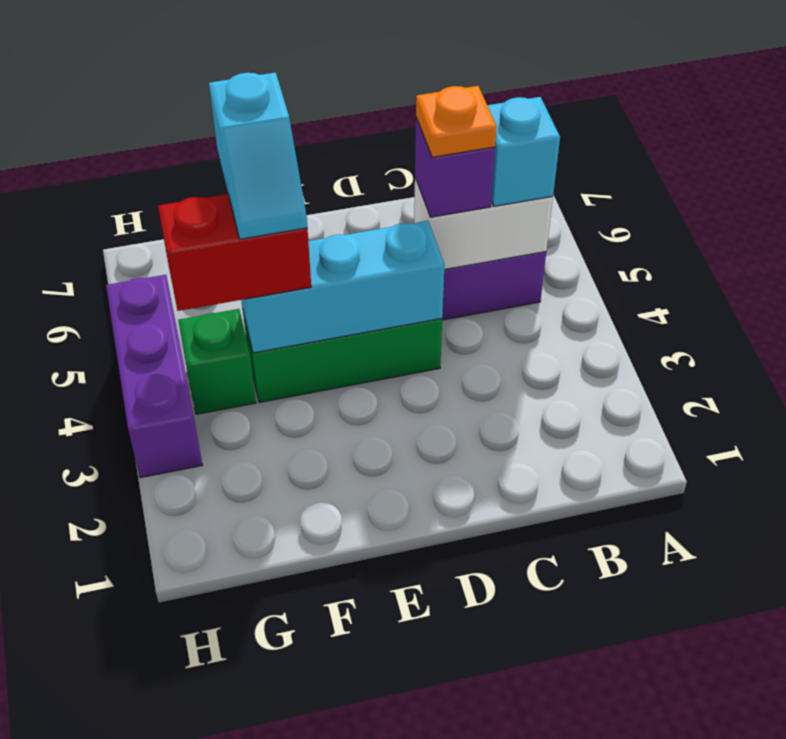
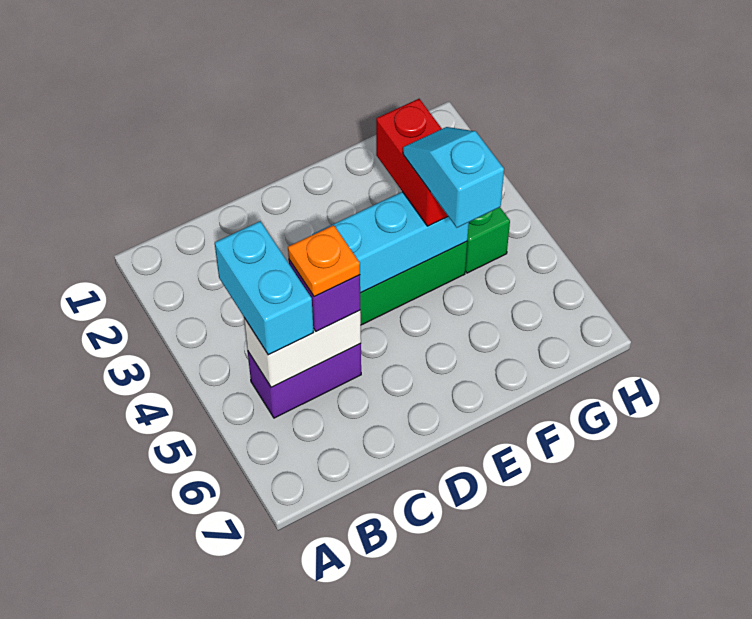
cyan brick B5 level 3 -> cyan brick B4:B5 level 3
red brick F4:G4 level 3 -> red brick F3:F4 level 3
purple brick H3:H5 level 1 -> none

